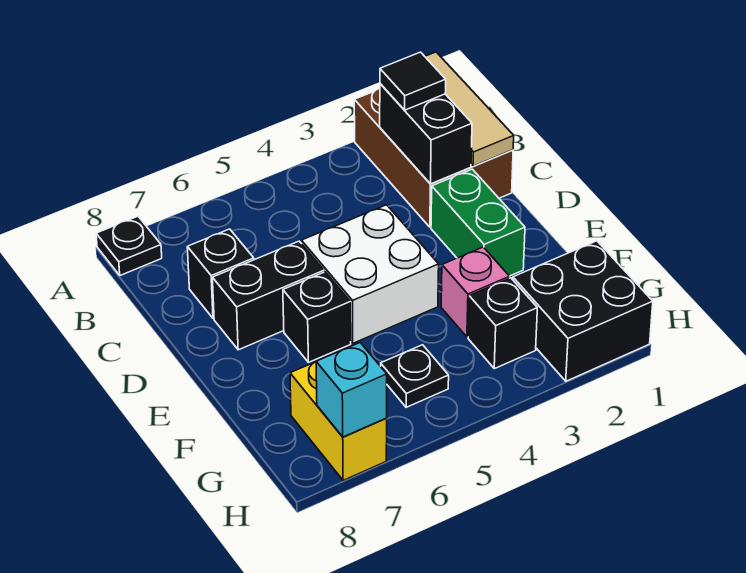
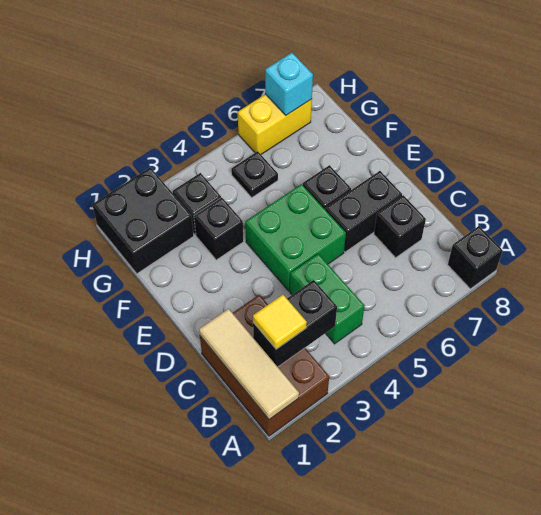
black plate A8 level 1 -> black brick A8 level 1
black brick B2:C2 level 2 -> black brick B2:B3 level 2
black tile B2 level 3 -> yellow tile B2 level 3
green brick D2:E2 level 1 -> green brick B4:C4 level 1
white brick D4:E5 level 1 -> green brick D4:E5 level 1
pink brick F3 level 1 -> black brick F3 level 1
yellow brick G7:H7 level 1 -> yellow brick H6:H7 level 1

